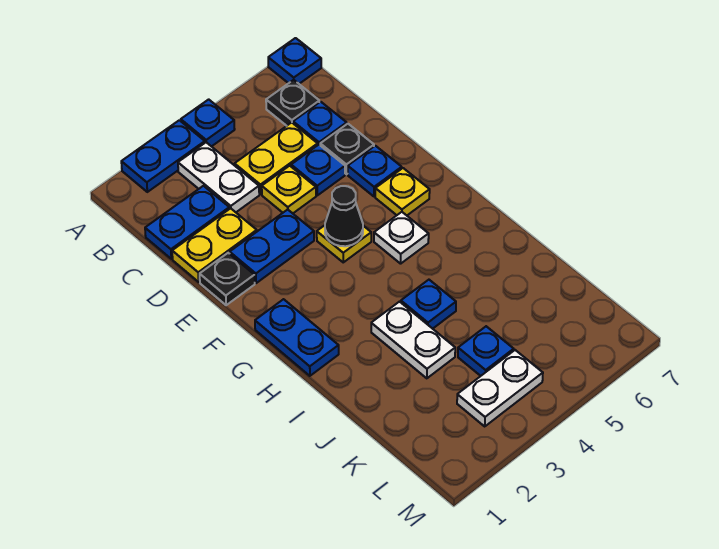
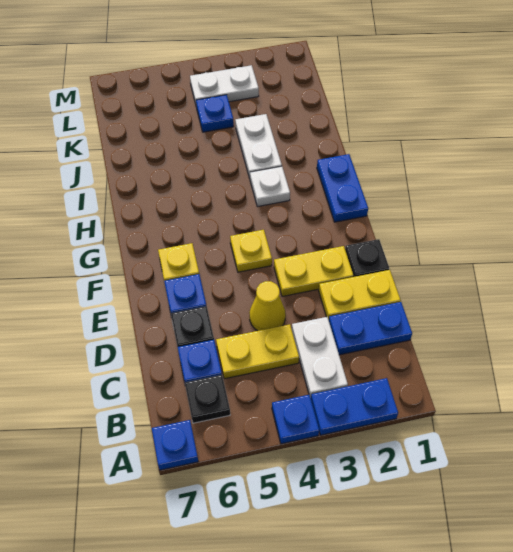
yellow plate D4 level 1 -> yellow cone D4 level 1
blue plate D5 level 1 -> none
blue plate E2:E3 level 1 -> yellow plate E2:E3 level 1
black cone F4 level 2 -> none
white plate G5 level 1 -> white plate H3 level 1
blue plate I4 level 1 -> none

